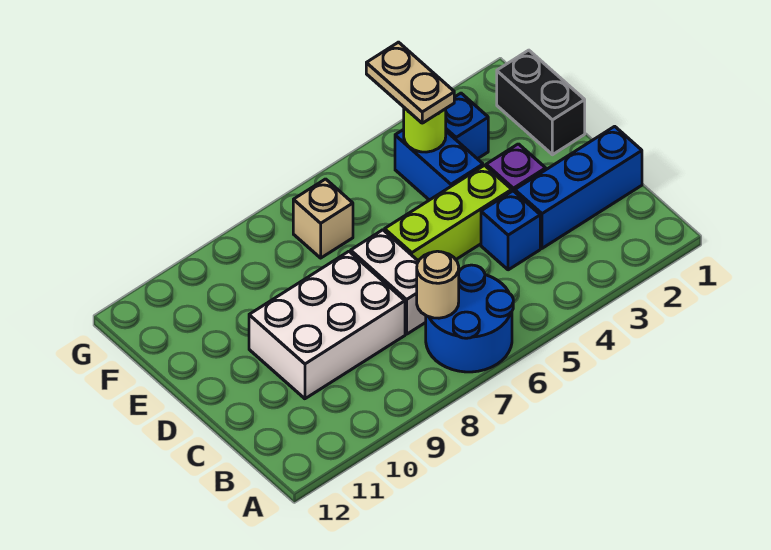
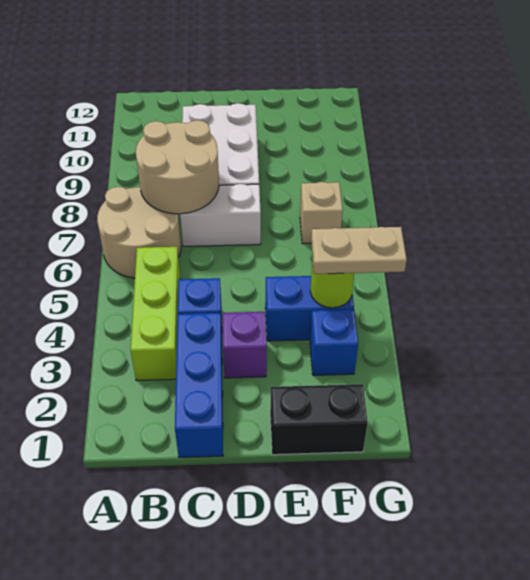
blue round brick A6:B7 level 1 -> tan round brick A6:B7 level 1
tan round brick B7 level 2 -> tan round brick B7:C8 level 2
lime brick D4:D6 level 1 -> lime brick B3:B5 level 1

